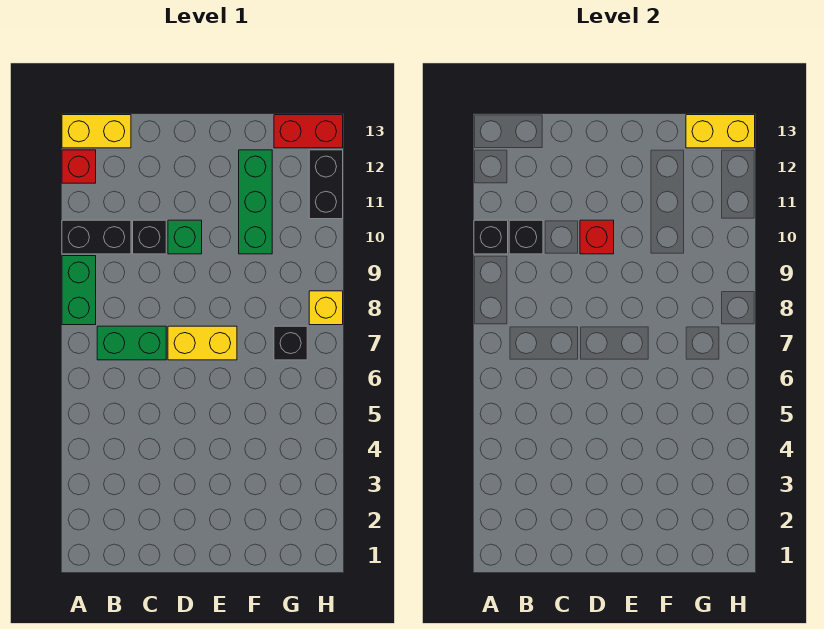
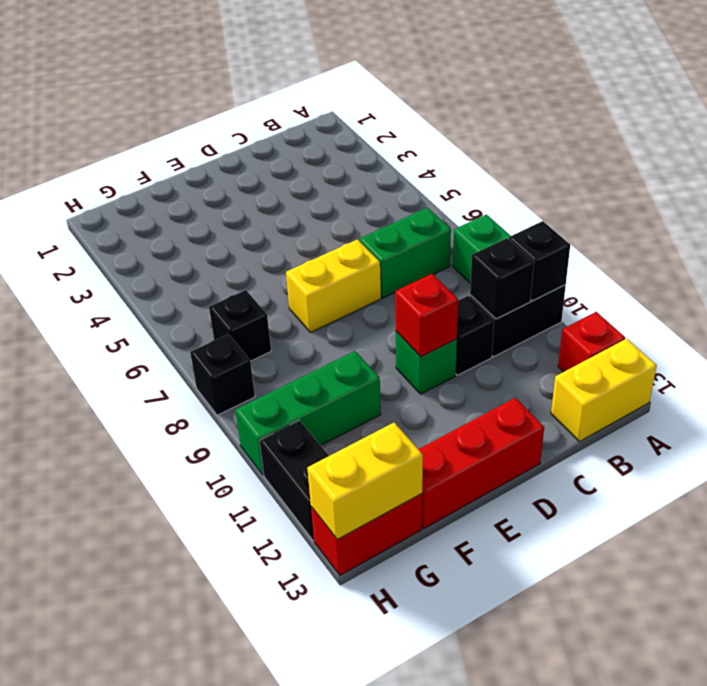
none -> red brick D13:F13 level 1
green brick F10:F12 level 1 -> green brick F10:H10 level 1
yellow brick H8 level 1 -> black brick H8 level 1

